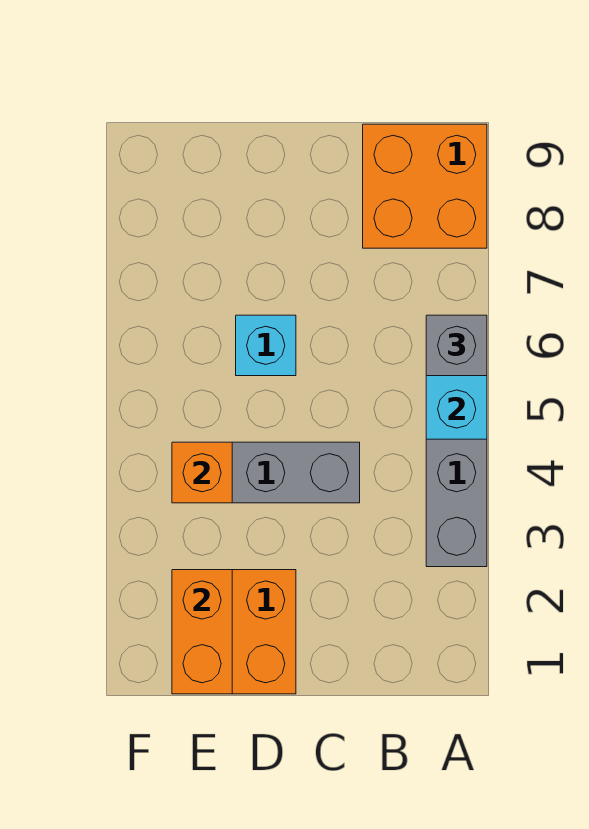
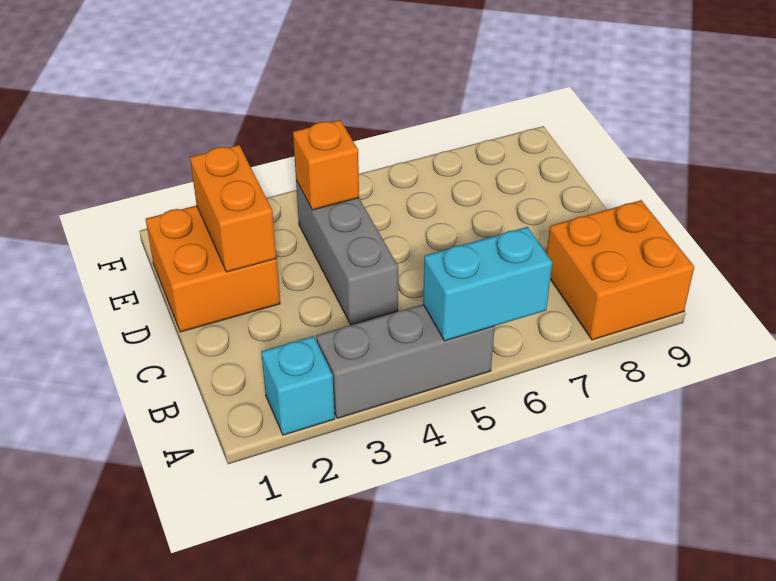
grey brick A6 level 3 -> none
cyan brick D6 level 1 -> cyan brick A2 level 1
orange brick E1:E2 level 2 -> orange brick D2:E2 level 2

